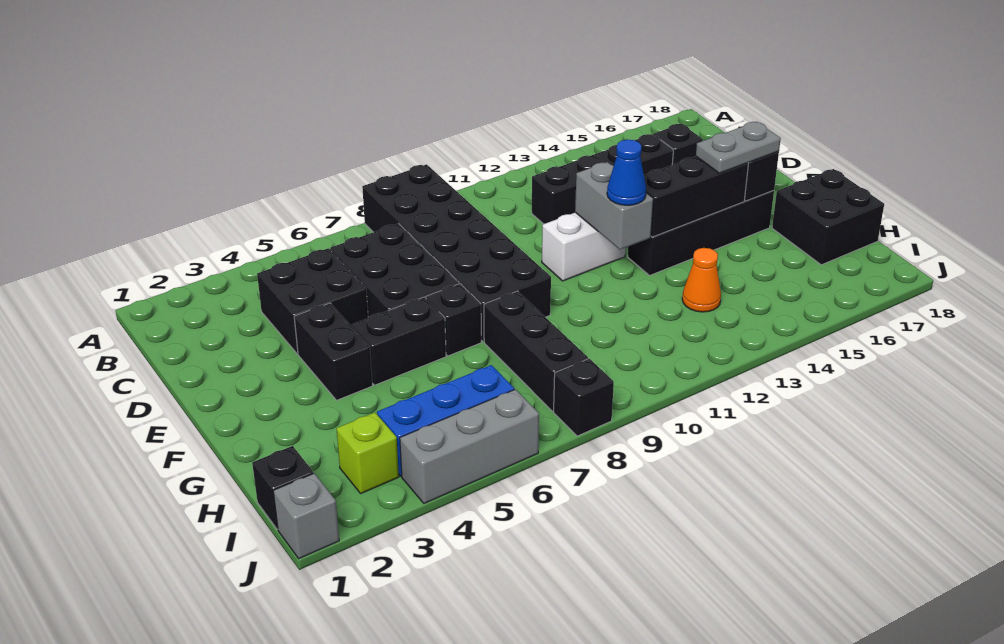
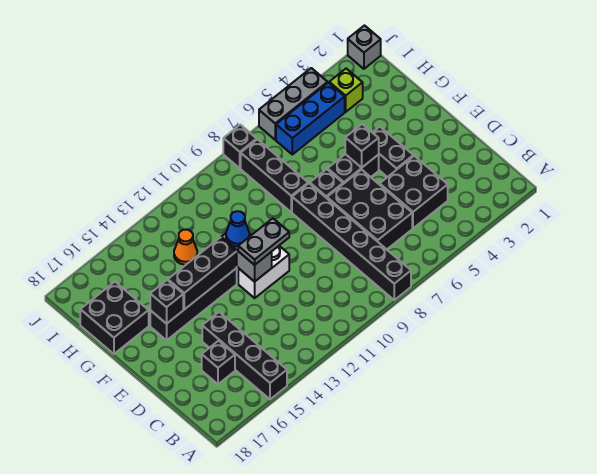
black brick A8:F9 level 1 -> black brick A8:F8 level 1
black brick C12:C15 level 1 -> black brick A15:D15 level 1
grey plate F15:F16 level 3 -> grey plate E11:E12 level 3
black brick I1 level 1 -> black brick F5 level 2

